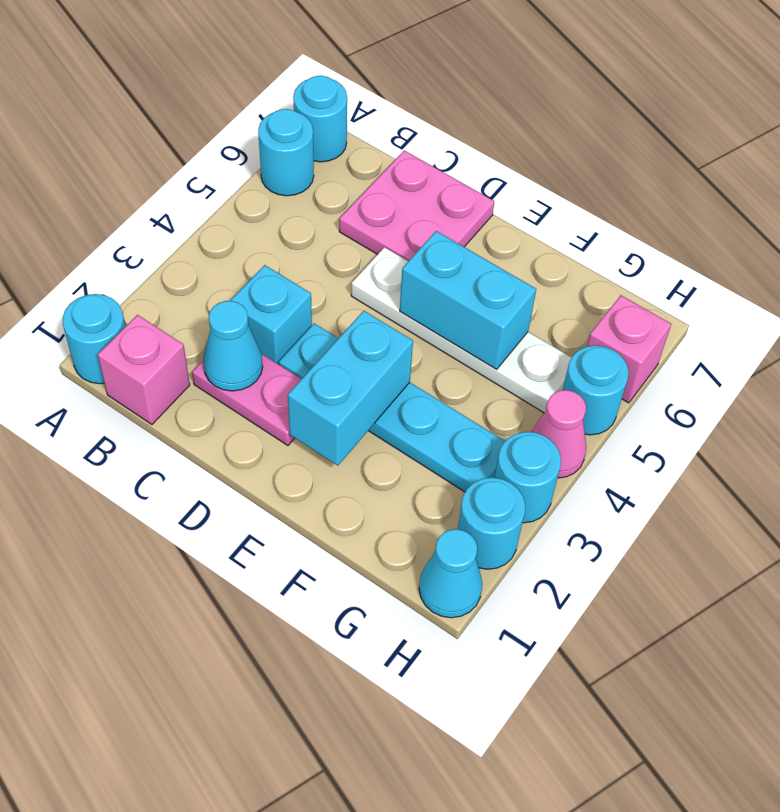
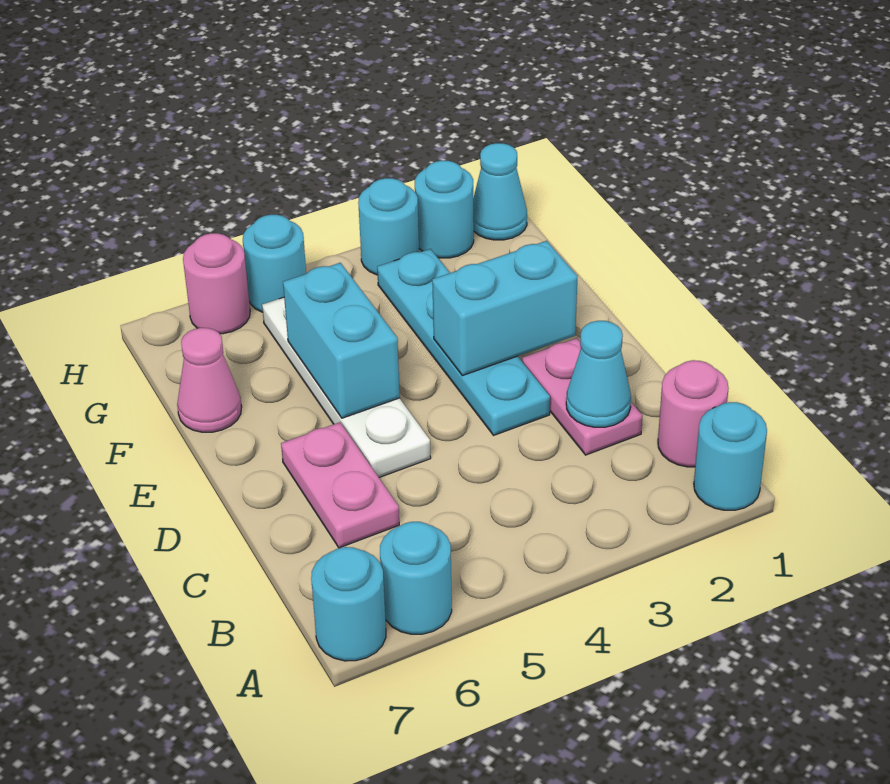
pink brick B1 level 1 -> pink round brick B1 level 1
cyan brick C3 level 1 -> none
pink plate C6:D7 level 1 -> pink plate C6:D6 level 1
pink cone H4 level 1 -> pink cone F7 level 1
pink brick H6 level 1 -> pink round brick H6 level 1

